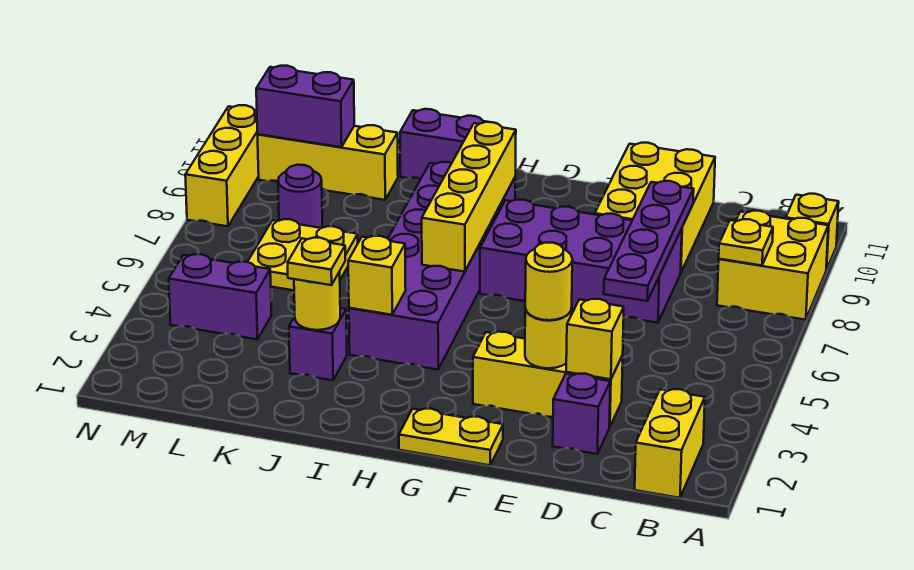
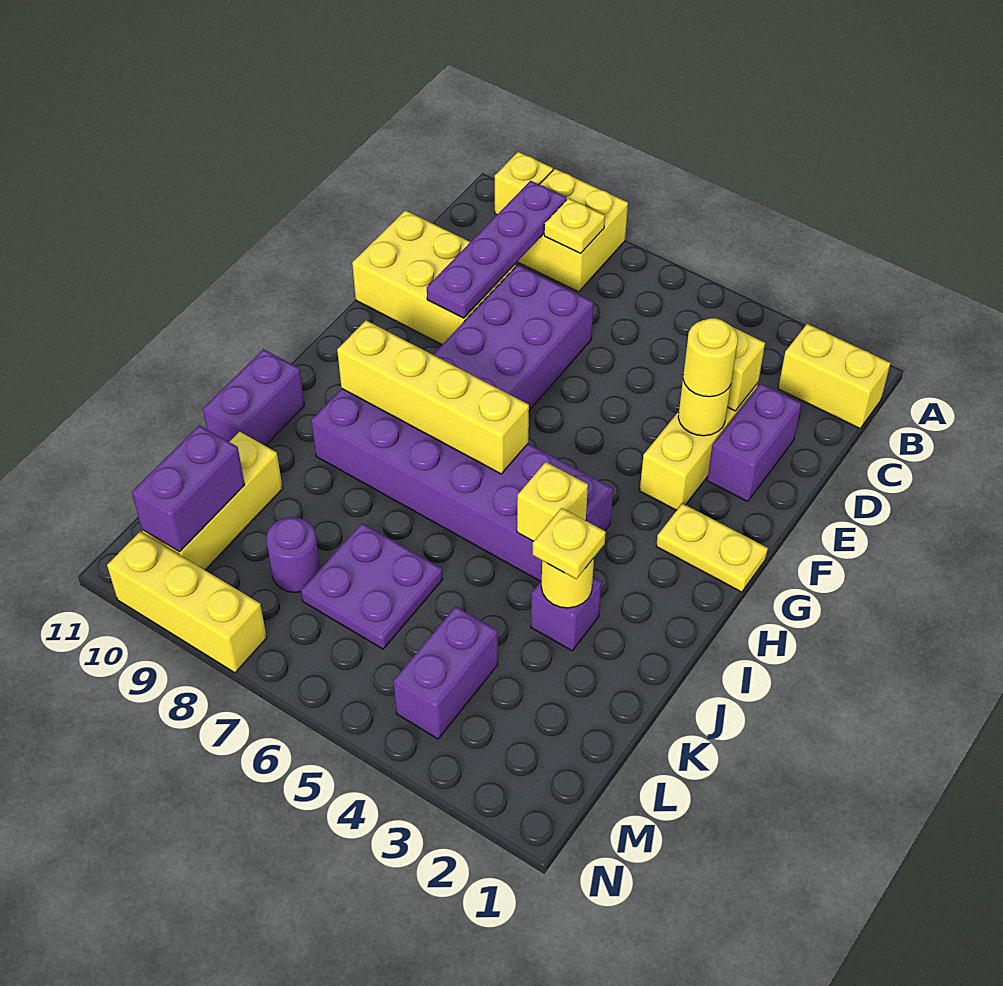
purple brick D2 level 1 -> purple brick D2:E2 level 1
purple plate D6:D9 level 2 -> purple plate B9:E9 level 2
yellow plate F1:G1 level 1 -> yellow plate G1:G2 level 1
yellow plate K6:L7 level 1 -> purple plate K6:L7 level 1

